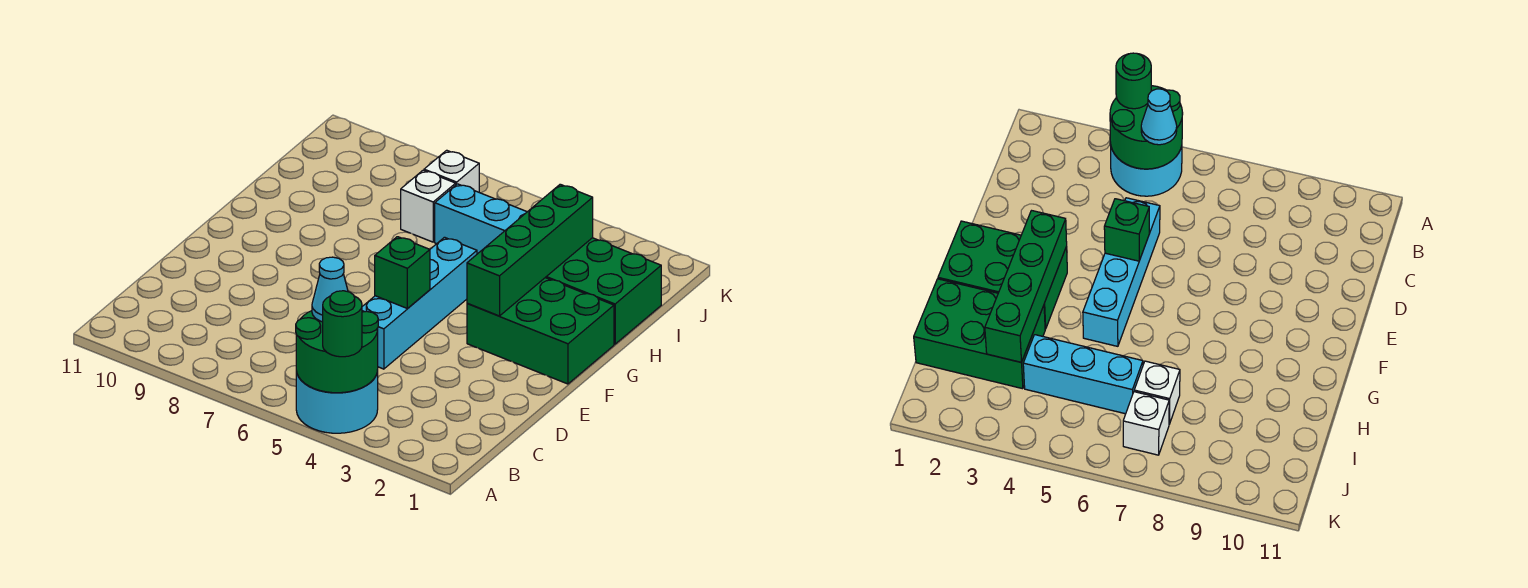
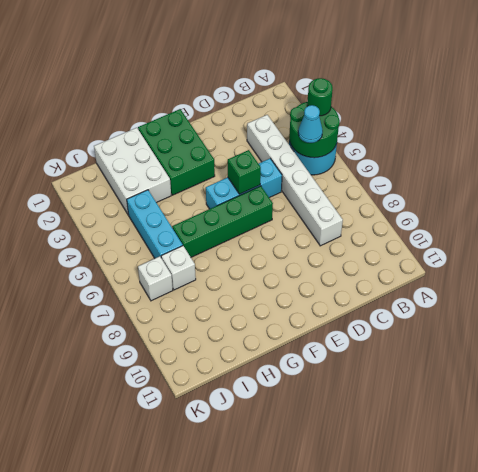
none -> white brick C3:C8 level 1
cyan brick D5:G5 level 1 -> cyan brick D5:F5 level 1
green brick F3:I3 level 2 -> green brick E6:H6 level 1
green brick H1:I3 level 1 -> white brick H1:I3 level 1

